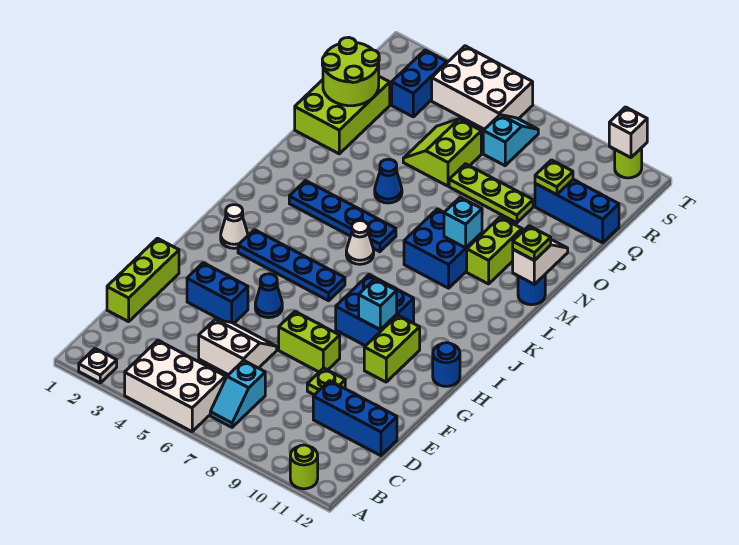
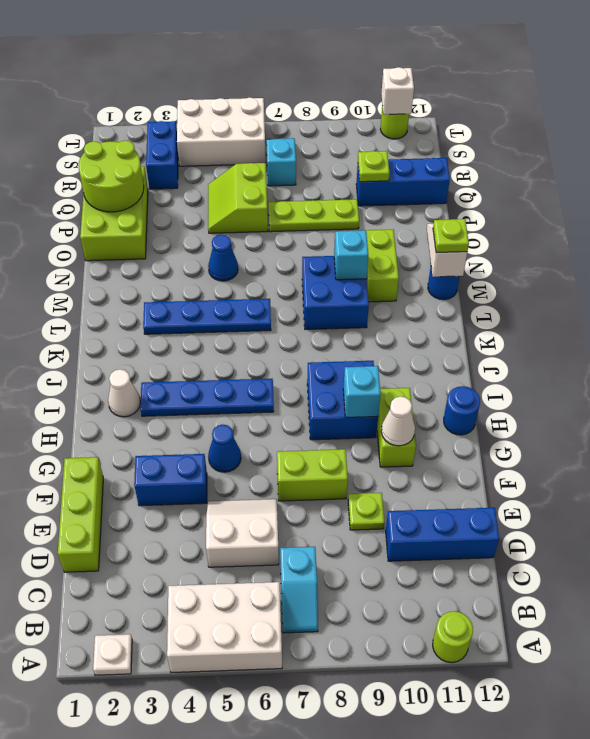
white cone K6 level 1 -> white cone G10 level 2

